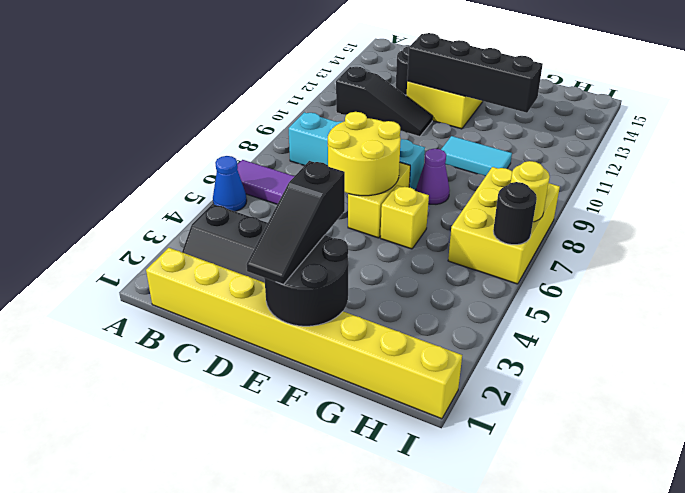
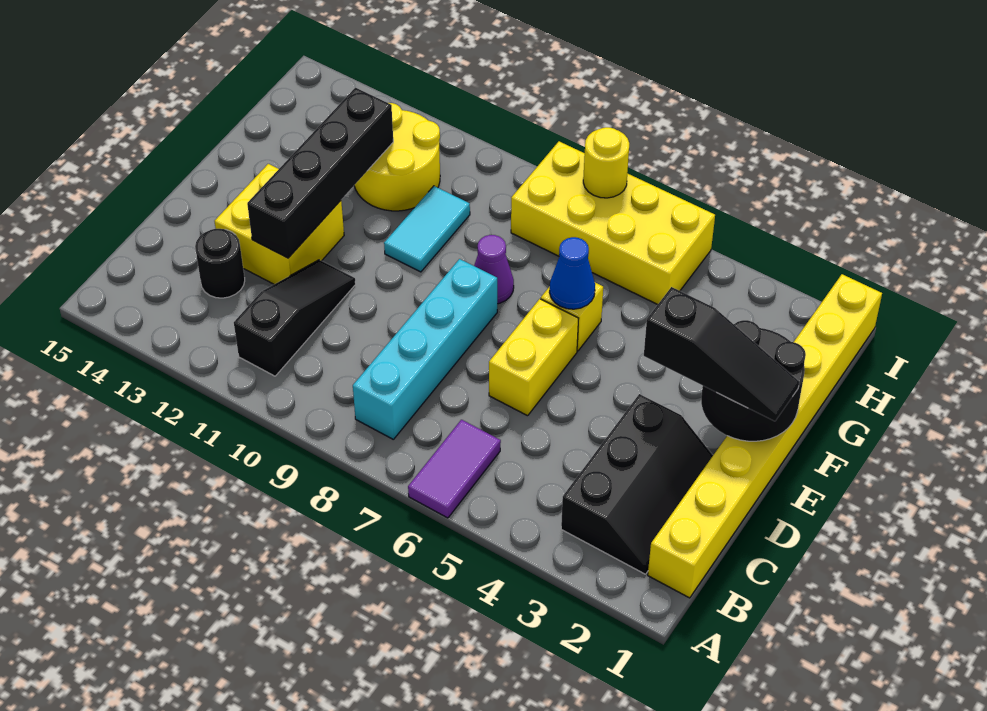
blue cone A5 level 1 -> blue cone F6 level 2
yellow round brick D6:E7 level 2 -> yellow round brick G11:H12 level 1
yellow brick E6:E7 level 1 -> yellow brick D6:E6 level 1
yellow brick H6:I8 level 1 -> yellow brick H5:I8 level 1
black round brick I6 level 2 -> none

